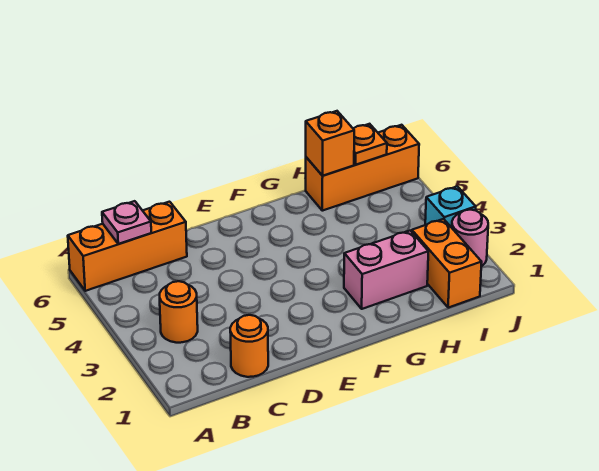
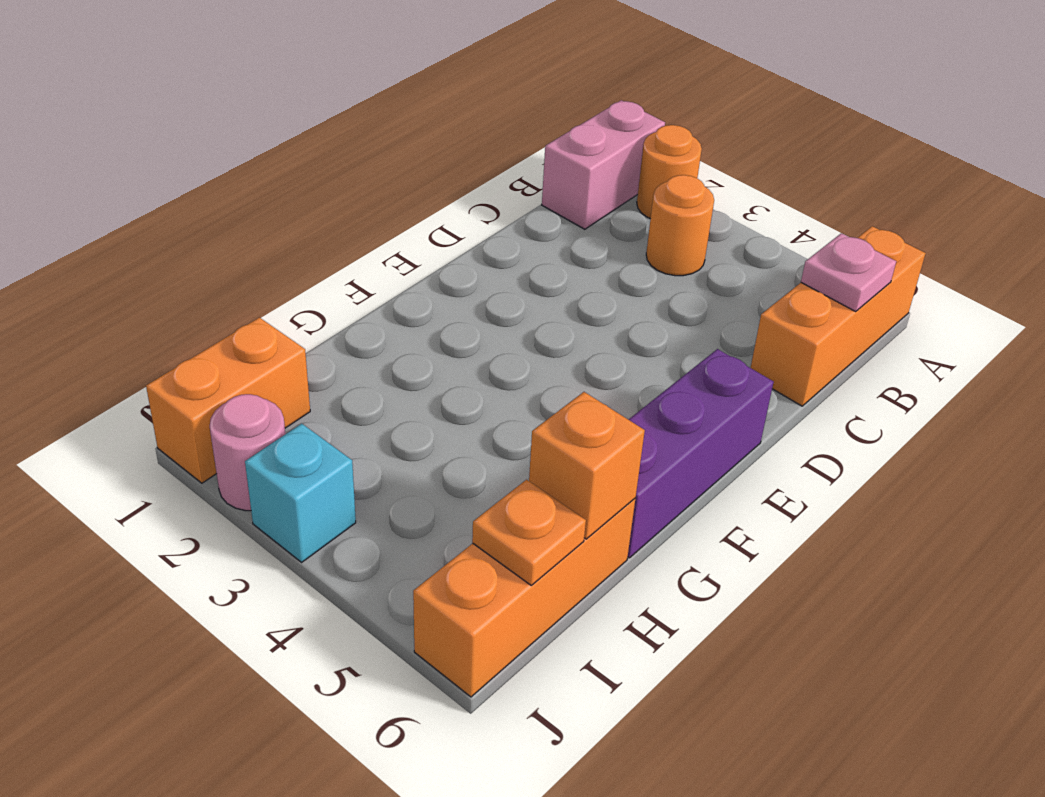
orange round brick C1 level 1 -> orange round brick A2 level 1
none -> purple brick E6:G6 level 1
pink brick G2:H2 level 1 -> pink brick A1:B1 level 1
orange brick I1:I2 level 1 -> orange brick I1:J1 level 1

